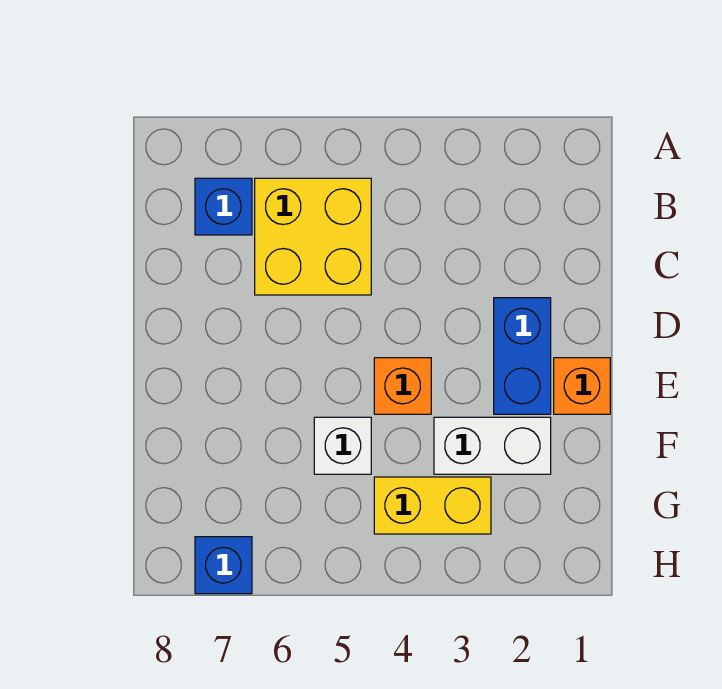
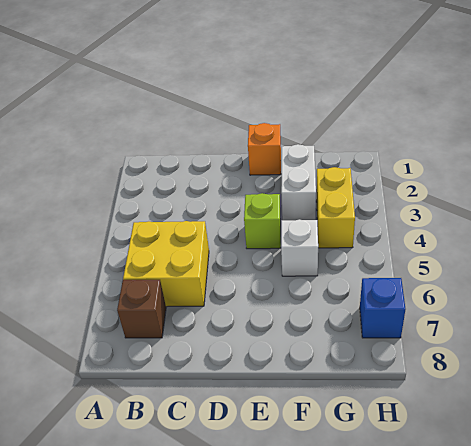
blue brick B7 level 1 -> brown brick B7 level 1
blue brick D2:E2 level 1 -> none
orange brick E4 level 1 -> lime brick E4 level 1

